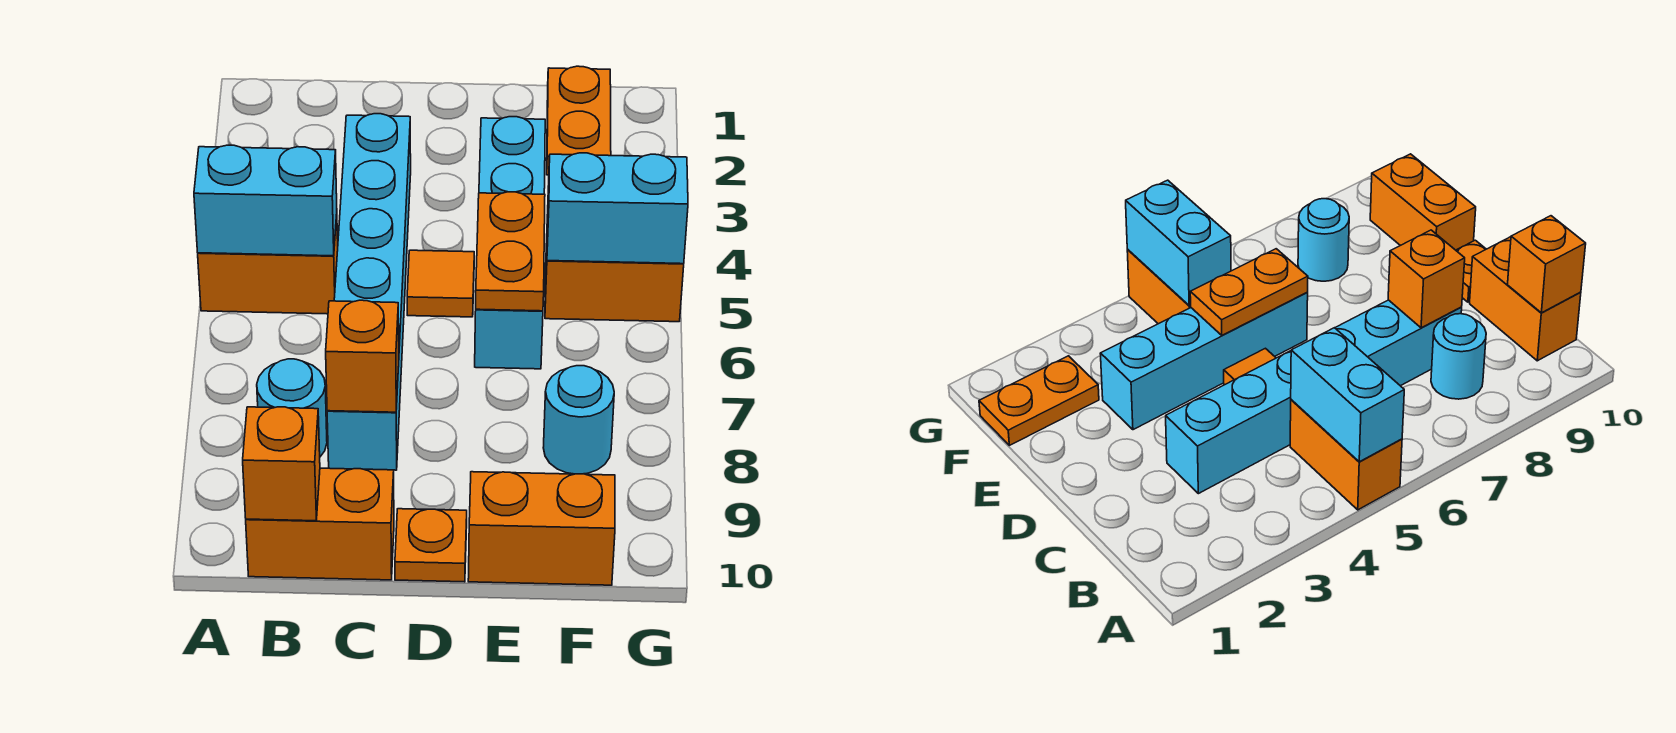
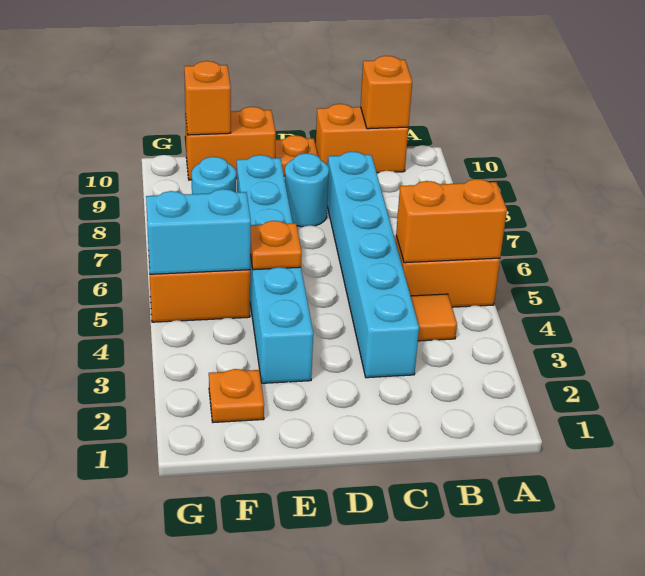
cyan brick A5:B5 level 2 -> orange brick A5:B5 level 2
cyan round brick B8 level 1 -> cyan round brick D8 level 1
orange brick C8 level 2 -> orange brick F10 level 2
orange tile D5 level 1 -> orange tile B4 level 1
cyan brick E3:E6 level 1 -> cyan brick E3:E8 level 1
orange plate E5:E6 level 2 -> orange plate E5 level 2
orange plate F1:F2 level 1 -> orange plate F2 level 1

